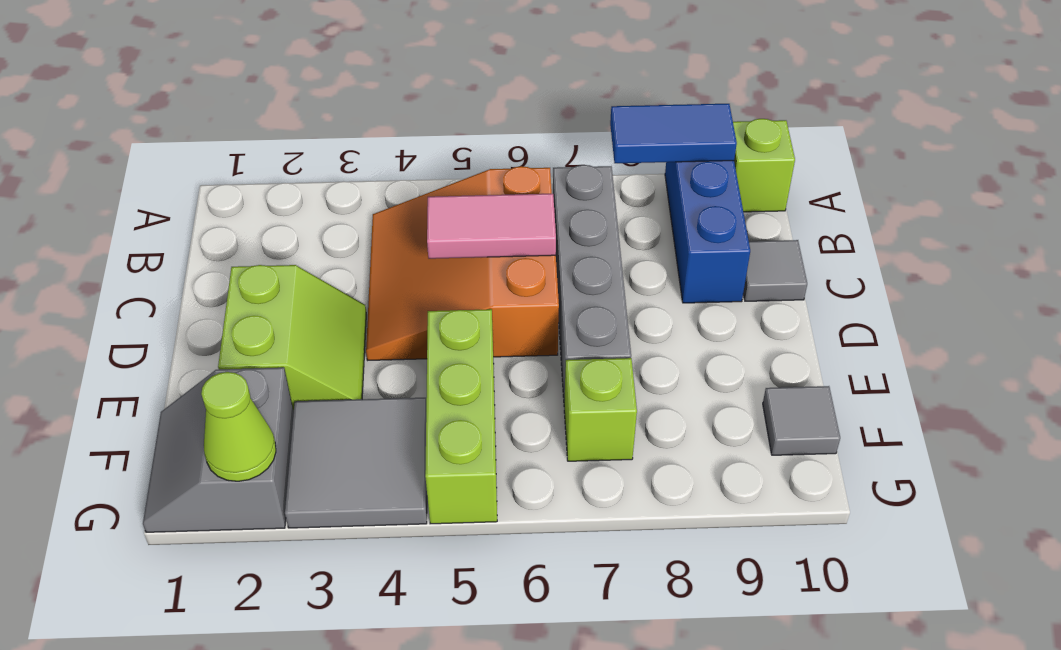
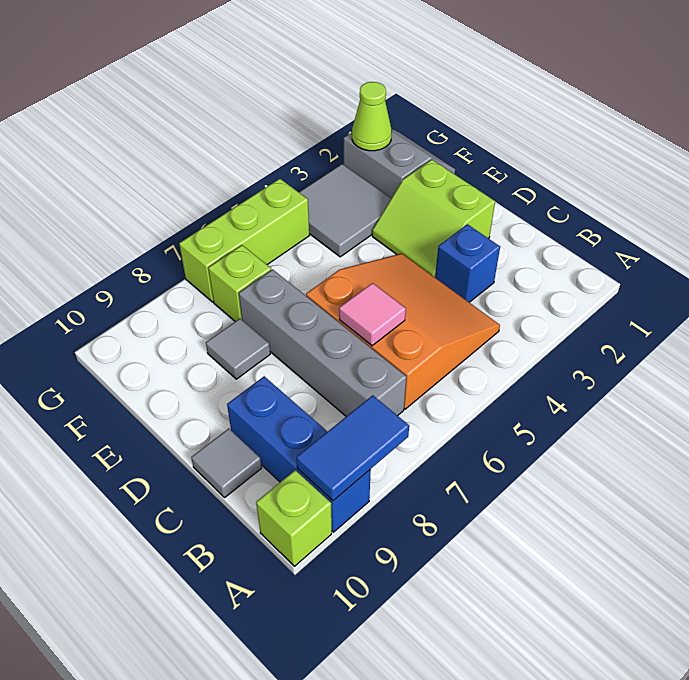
none -> blue brick C3 level 1
pink tile C5:C6 level 2 -> pink tile C6 level 2
lime brick E5:G5 level 1 -> lime brick G5:G7 level 1
grey tile F10 level 1 -> grey tile E8 level 1

